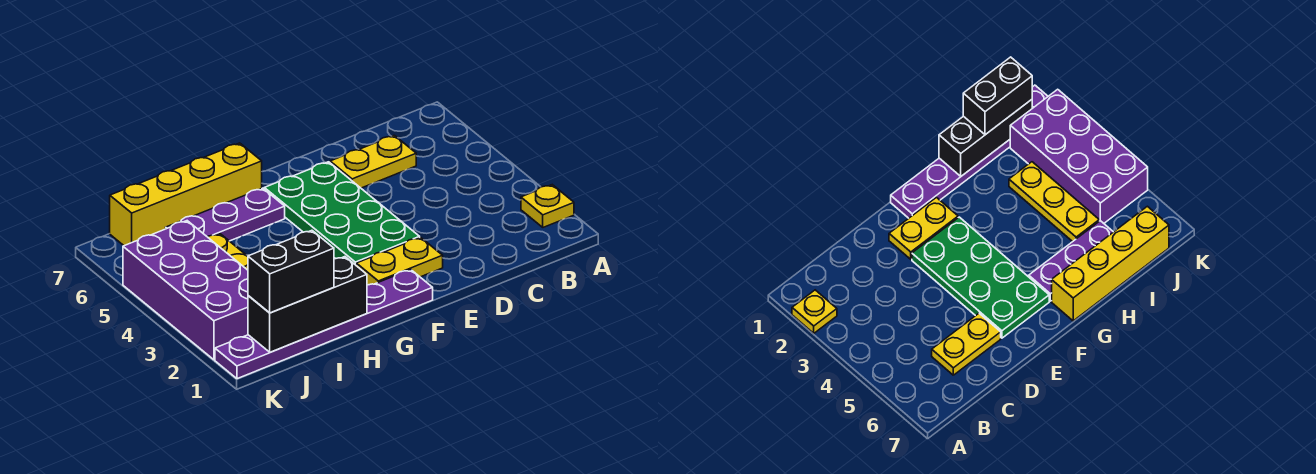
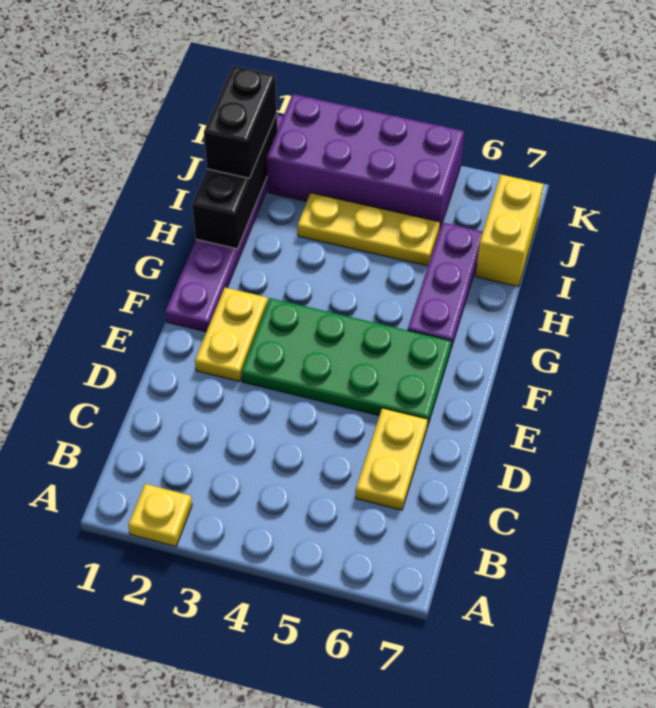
yellow brick G7:J7 level 1 -> yellow brick I7:J7 level 1

